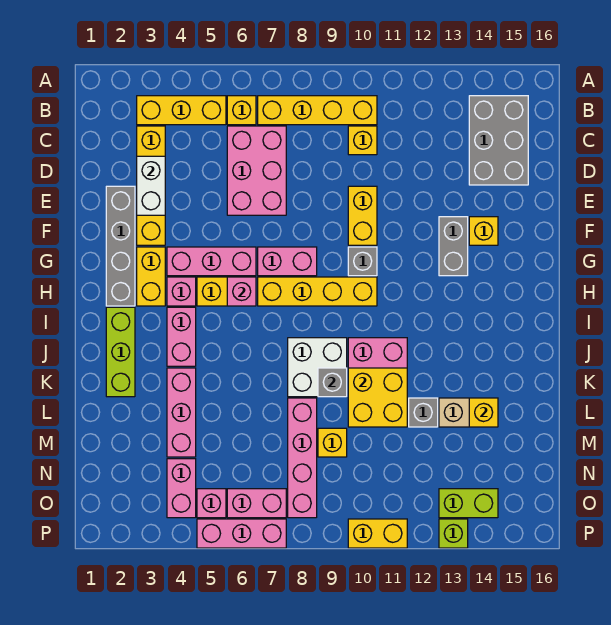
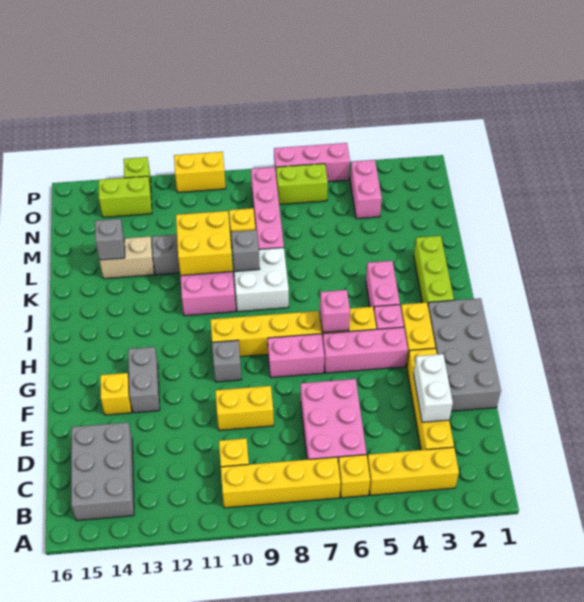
grey brick E2:H2 level 1 -> grey brick E1:H2 level 1
yellow brick E10:F10 level 1 -> yellow brick E9:E10 level 1
pink brick K4:M4 level 1 -> none
yellow brick L14 level 2 -> grey brick L14 level 2
pink brick O5 level 1 -> none
pink brick O6:O7 level 1 -> lime brick O6:O7 level 1

